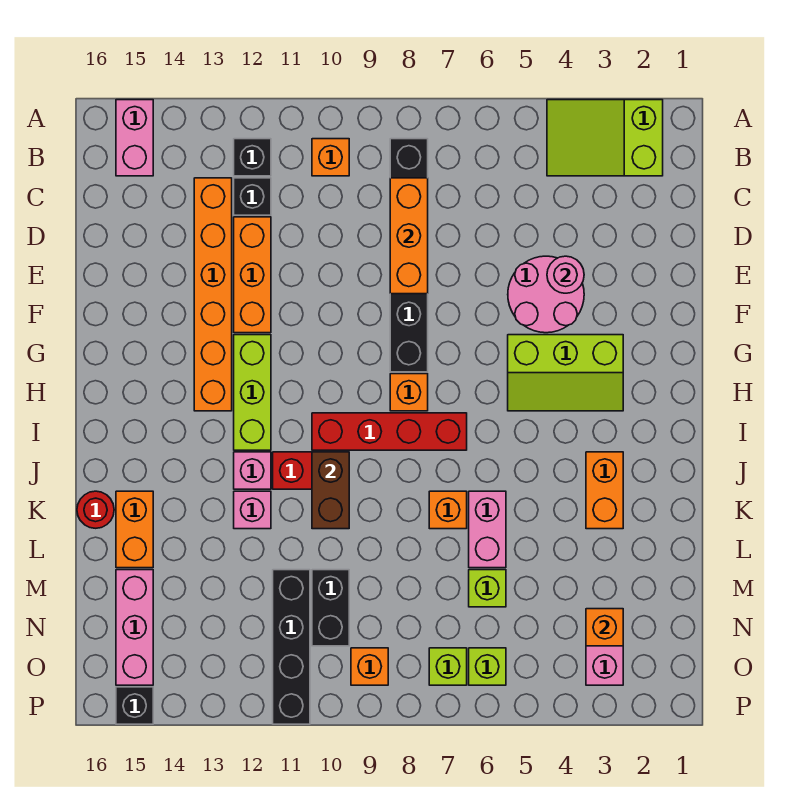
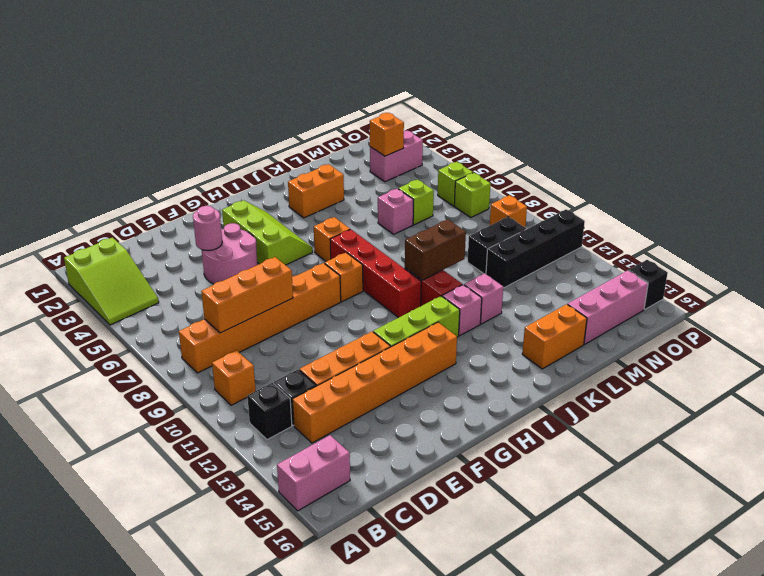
black brick B8:G8 level 1 -> orange brick B8:G8 level 1
pink brick K6:L6 level 1 -> pink brick L6 level 1
orange brick K7 level 1 -> orange brick I6 level 1
red round brick K16 level 1 -> none

